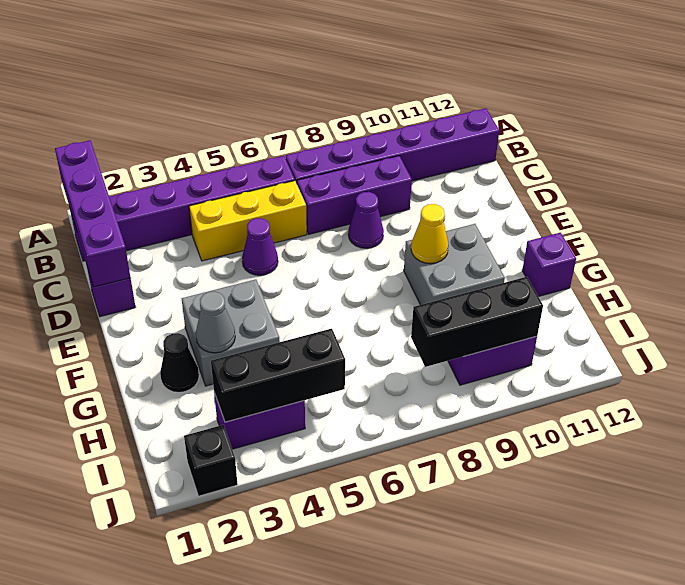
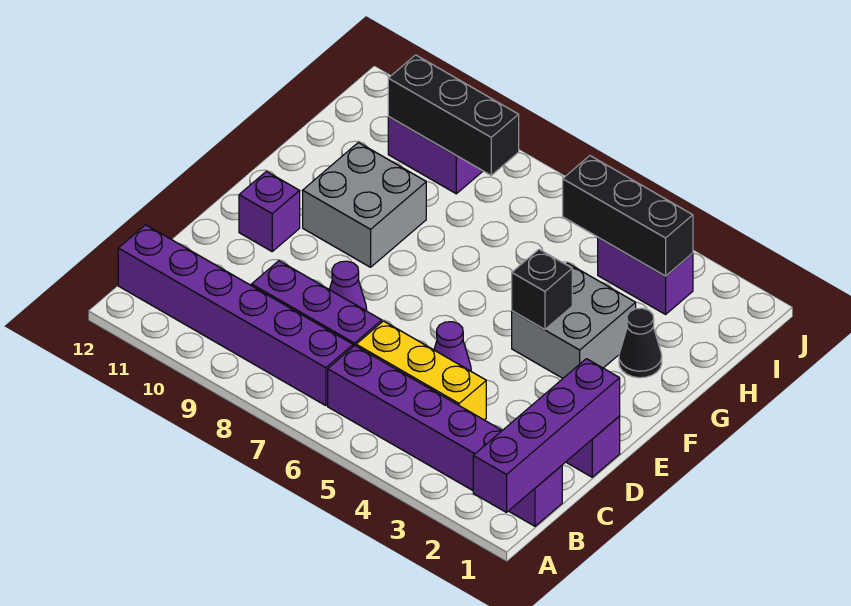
yellow cone F9 level 2 -> none
grey cone G3 level 2 -> none
purple brick G12 level 1 -> purple brick E11 level 1
black brick J2 level 1 -> black brick F4 level 2

